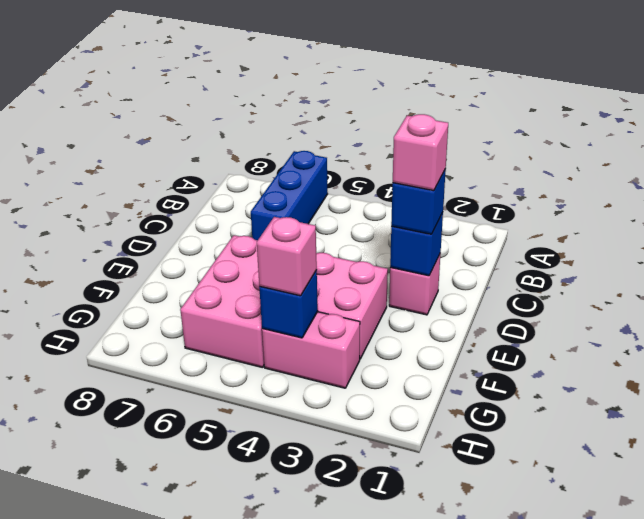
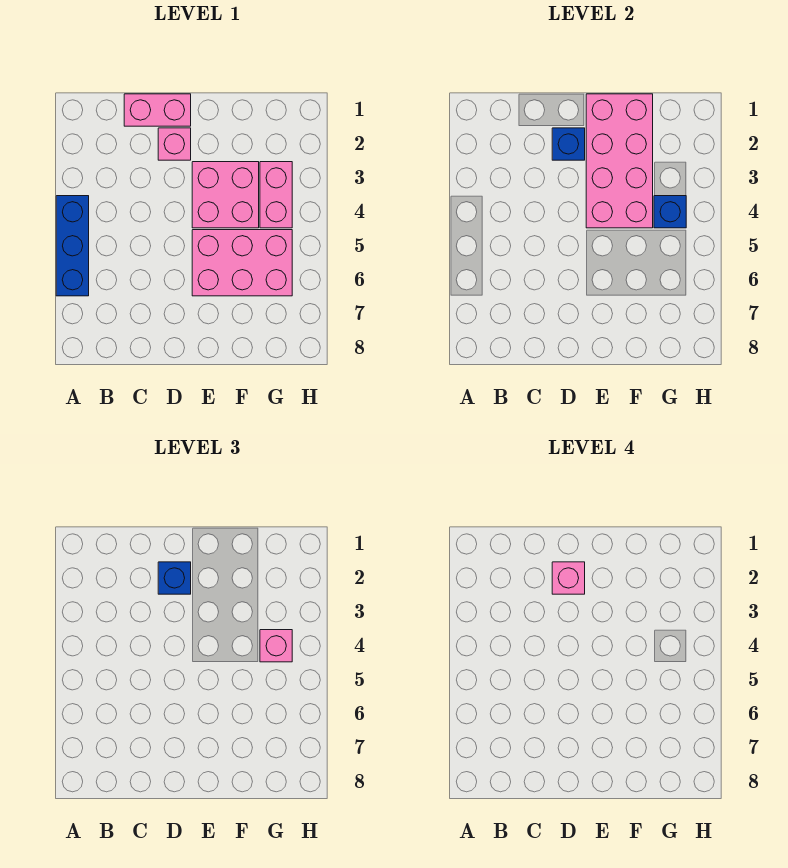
blue brick A6:C6 level 1 -> blue brick A4:A6 level 1
none -> pink brick C1:D1 level 1
none -> pink brick E1:F4 level 2

